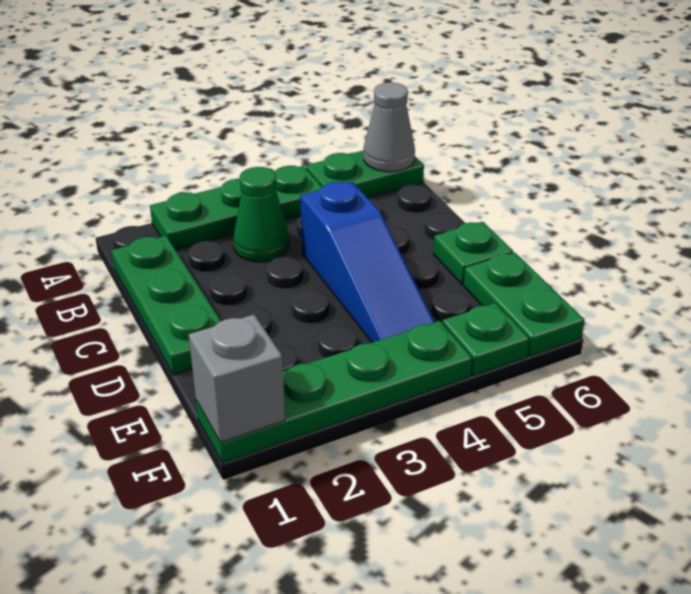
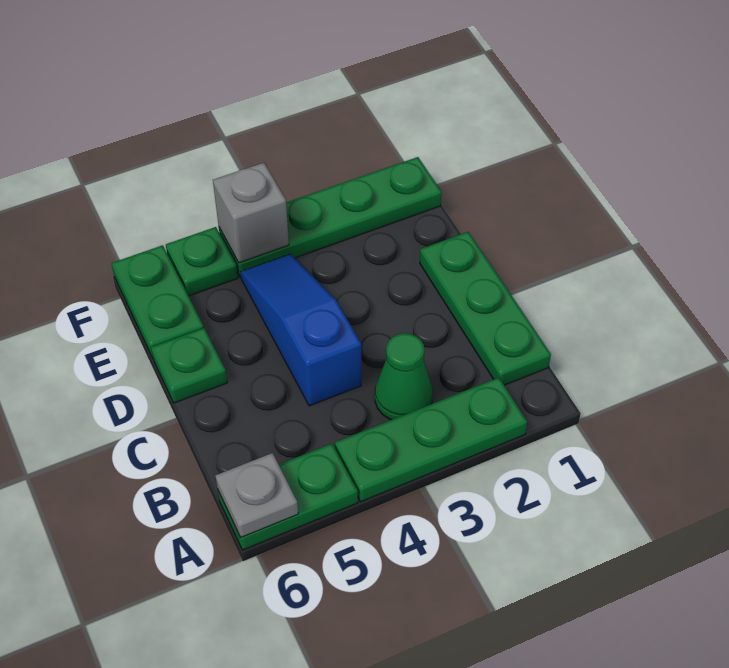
grey cone A6 level 2 -> grey plate A6 level 2
grey brick F1 level 2 -> grey brick F4 level 2

